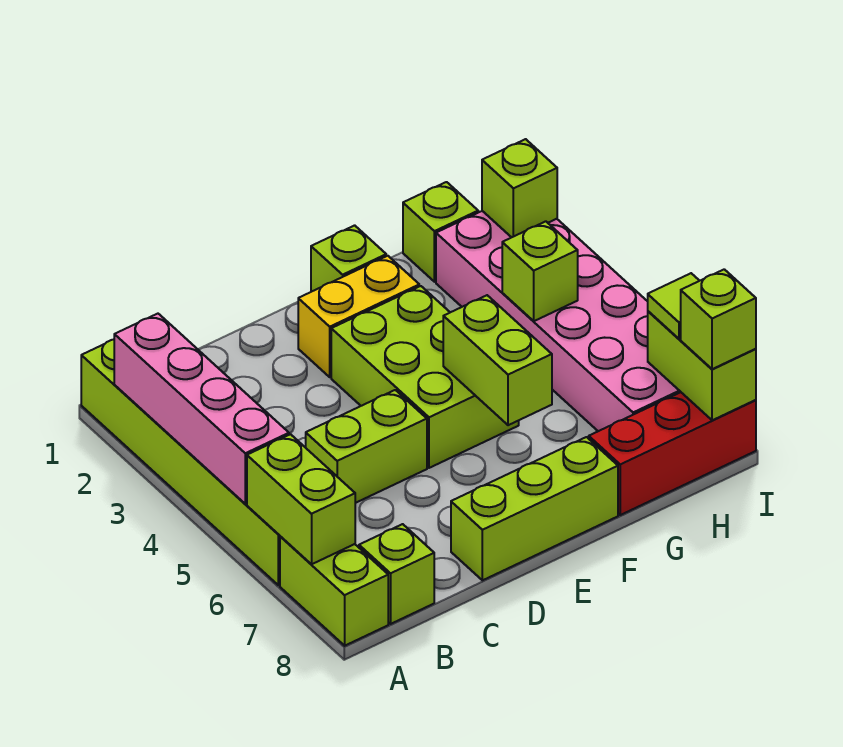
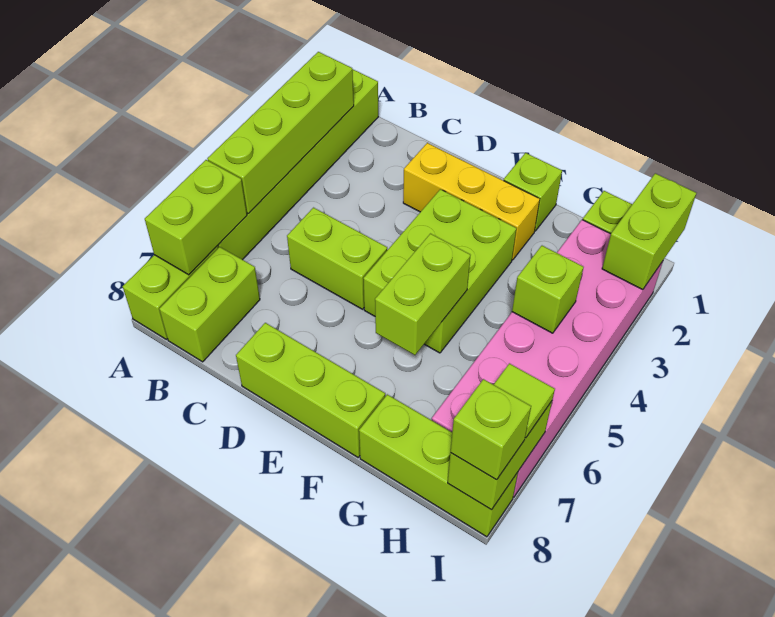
pink brick A2:A5 level 2 -> lime brick A2:A5 level 2
lime brick B8 level 1 -> lime brick B7:B8 level 1
yellow brick E2:F2 level 1 -> yellow brick D2:F2 level 1
red brick G8:I8 level 1 -> lime brick G8:I8 level 1
lime brick I2 level 2 -> lime brick I1:I2 level 2

